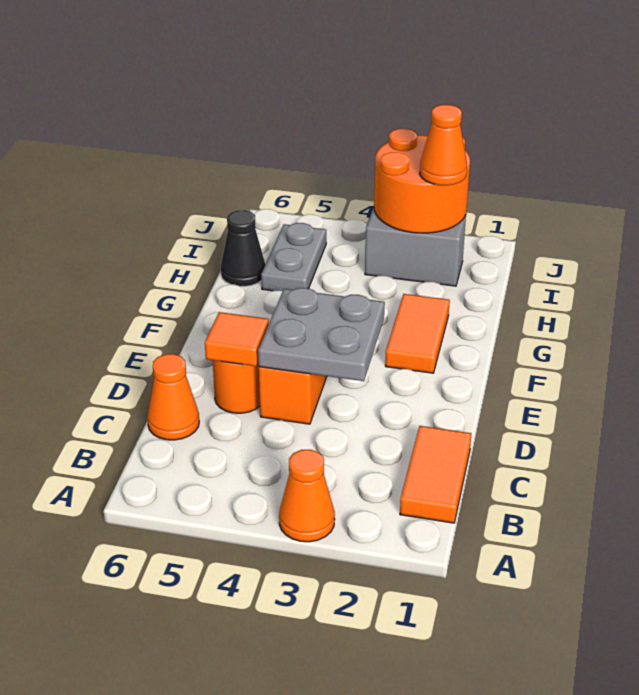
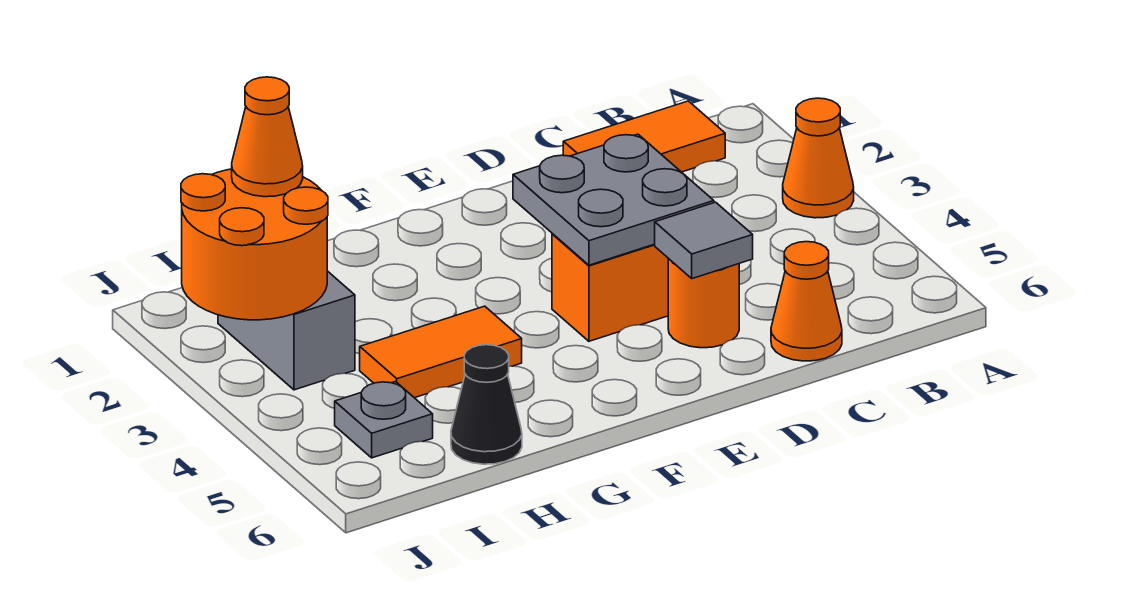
orange tile D5 level 2 -> grey tile D5 level 2
orange tile F2:G2 level 1 -> orange tile G4:H4 level 1
grey plate H5:I5 level 1 -> grey plate I5 level 1

